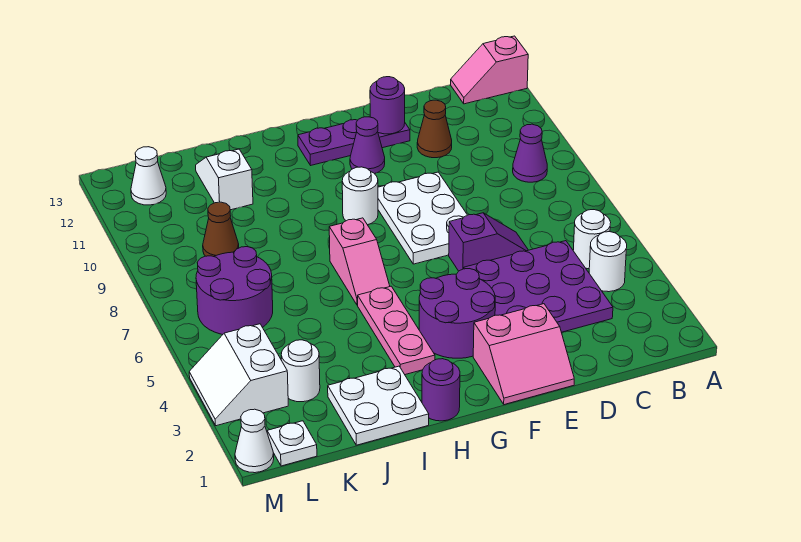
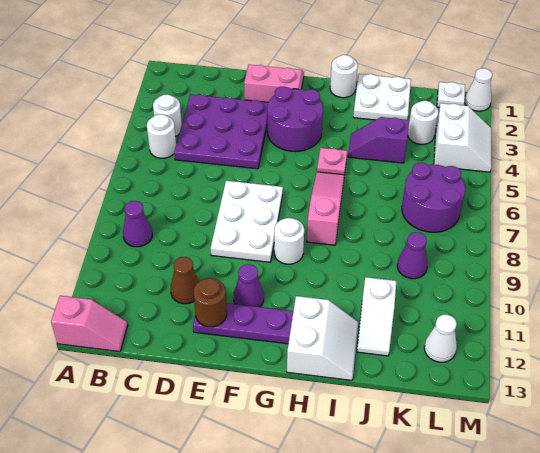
purple slope D6:E6 level 1 top E -> purple slope I4:J4 level 1 top J
purple round brick E12 level 2 -> brown round brick E12 level 2
purple round brick H1 level 1 -> white round brick H1 level 1
pink plate H3:H5 level 1 -> pink plate H5 level 1
pink slope H6:H7 level 1 top 7 -> pink slope H6:H8 level 1 top 8
none -> white slope H12:I13 level 1 top H
brown cone K9 level 1 -> purple cone K9 level 1

